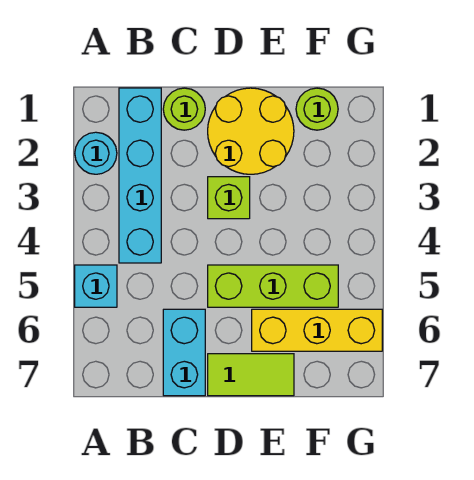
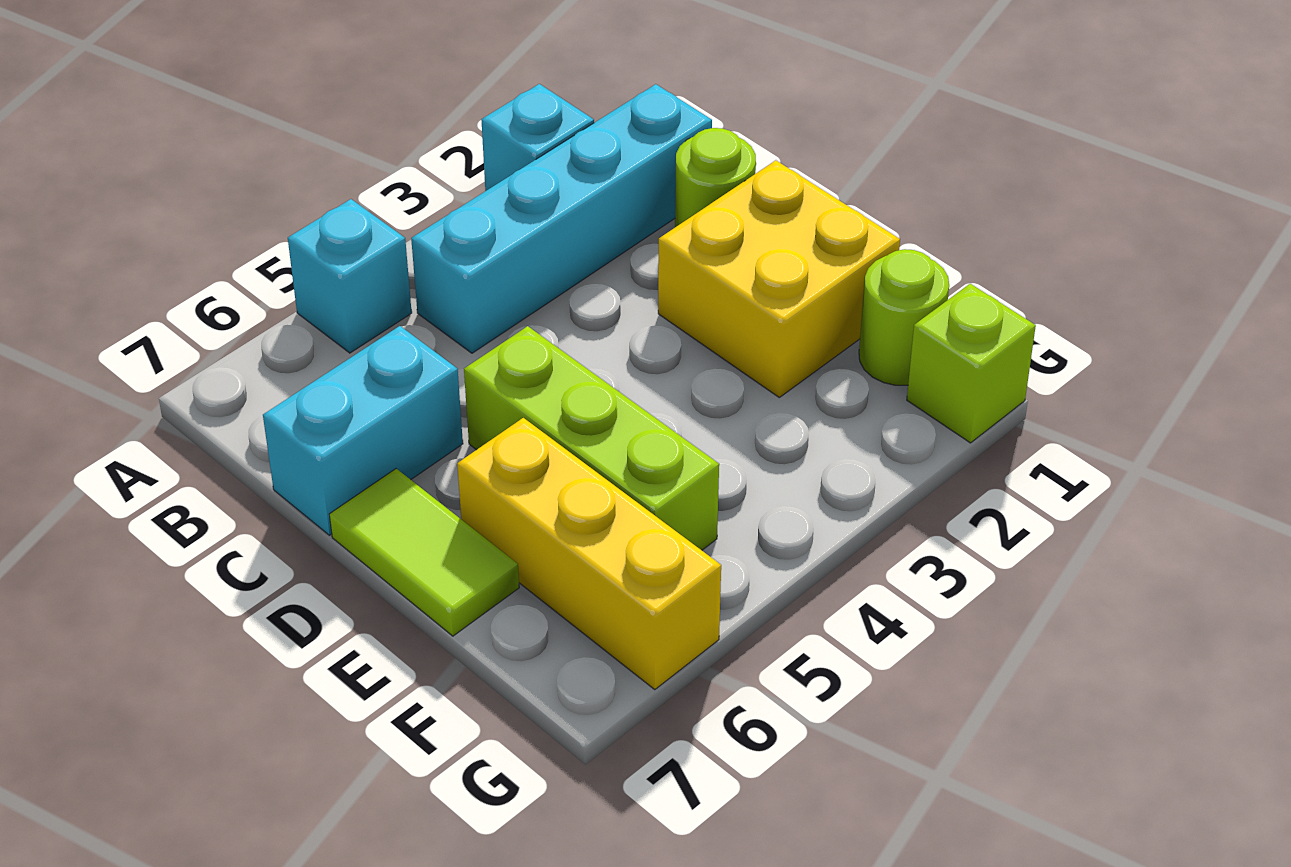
cyan round brick A2 level 1 -> cyan brick A2 level 1
yellow round brick D1:E2 level 1 -> yellow brick D1:E2 level 1
lime brick D3 level 1 -> lime brick G1 level 1

